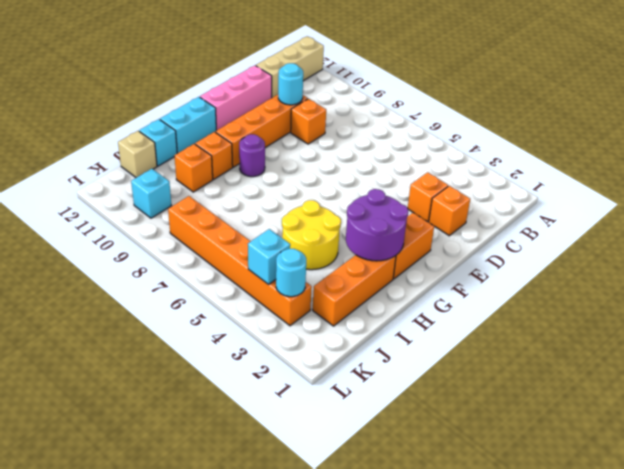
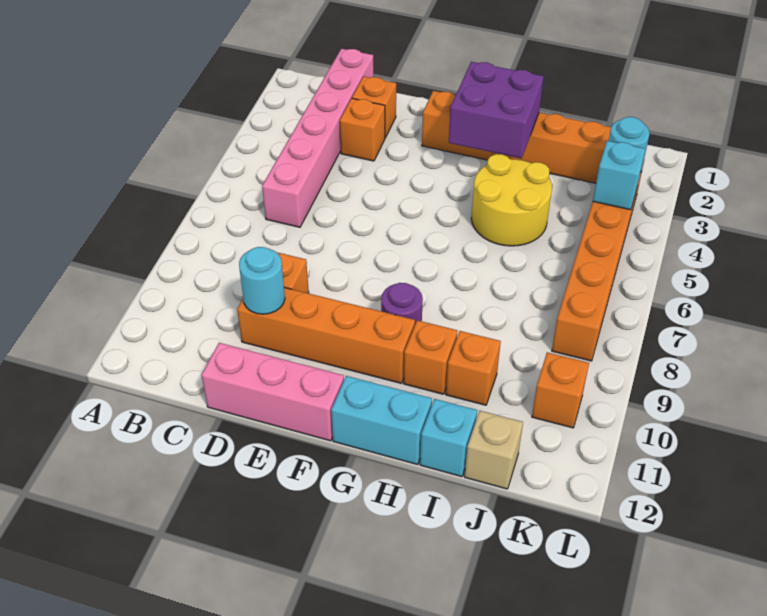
tan brick A12:C12 level 1 -> none
none -> pink brick C1:C6 level 1
purple round brick G2:H3 level 2 -> purple brick G2:H3 level 2
cyan brick K10 level 1 -> orange brick K10 level 1

